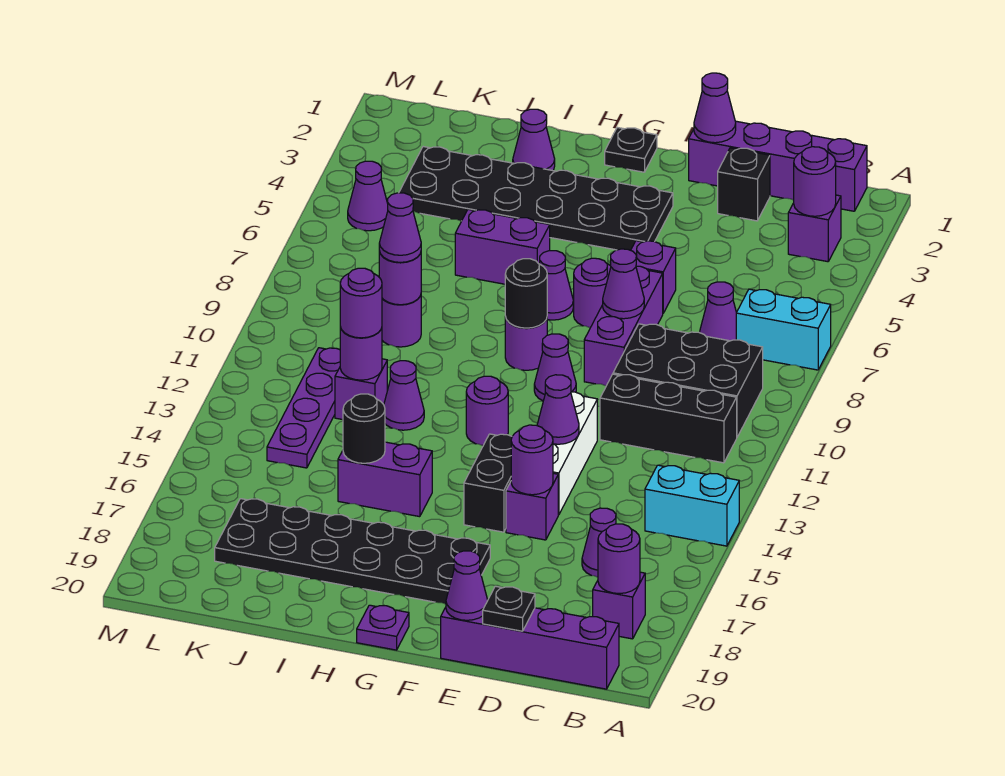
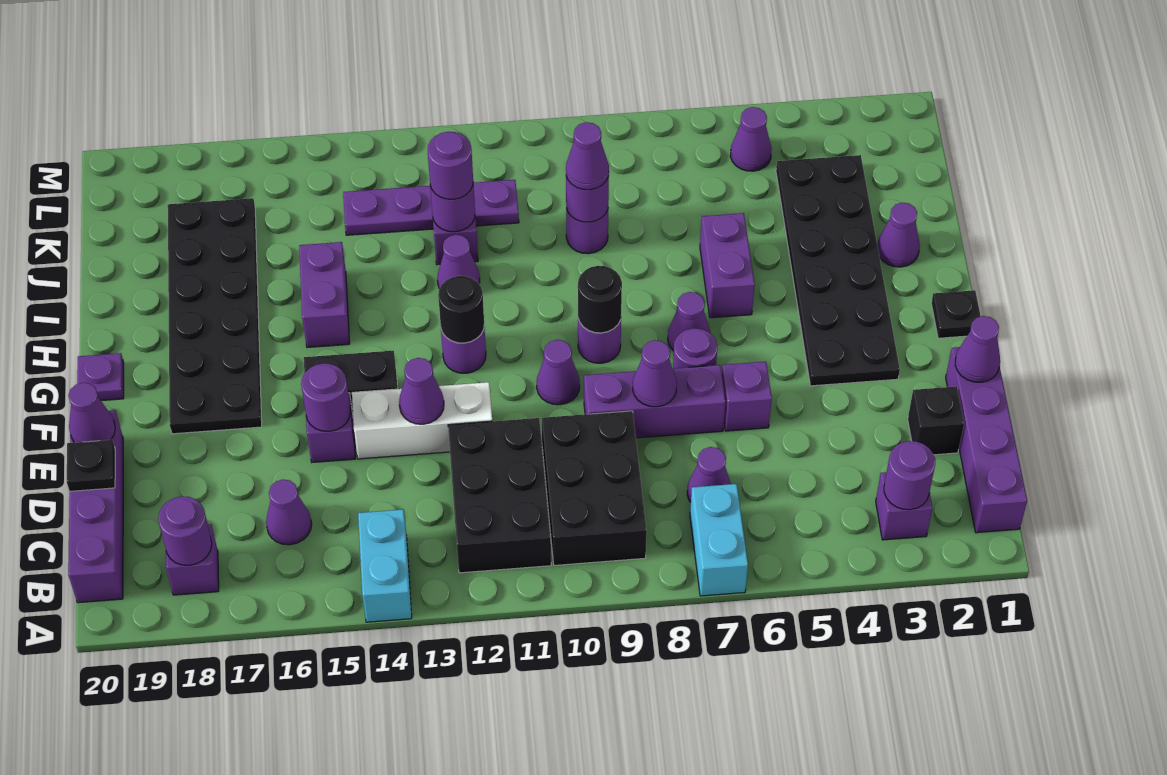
black brick B11:D11 level 1 -> black brick B11:D12 level 1
black round brick I15 level 2 -> black round brick G12 level 2

